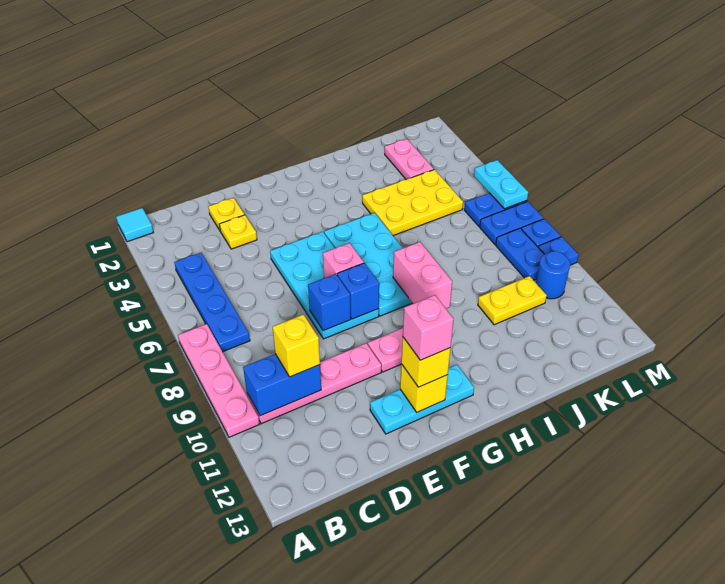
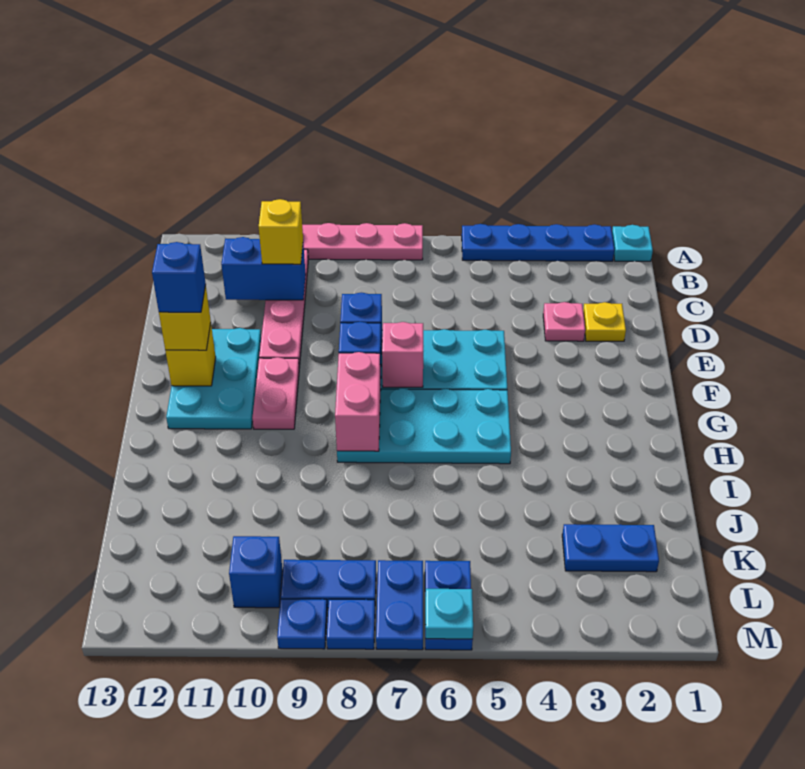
cyan tile A1 level 1 -> cyan plate A1 level 1
blue plate B4:B7 level 1 -> blue plate A2:A5 level 1
blue brick B10:C10 level 2 -> blue brick C10:C11 level 2
yellow plate D3 level 1 -> pink plate D3 level 1
cyan plate E12:G12 level 1 -> cyan plate E11:G12 level 1
pink brick F12 level 4 -> blue brick F12 level 4
pink brick H8:H9 level 2 -> pink brick G8:H8 level 2
yellow plate I4:K5 level 1 -> none
yellow plate J10:K10 level 1 -> none
pink plate K2:K3 level 1 -> blue plate K2:K3 level 1
blue round brick L10 level 1 -> blue brick L10 level 1
cyan plate M5:M6 level 2 -> cyan plate M6 level 2

